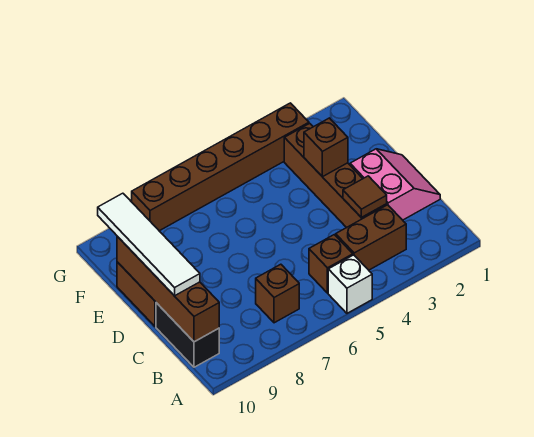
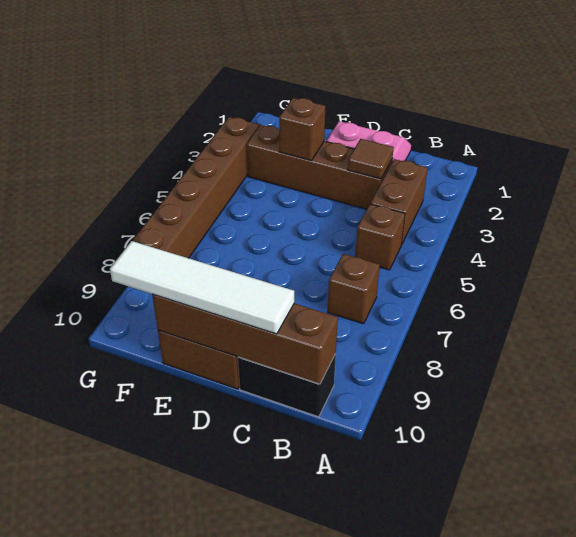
white brick A5 level 1 -> none

